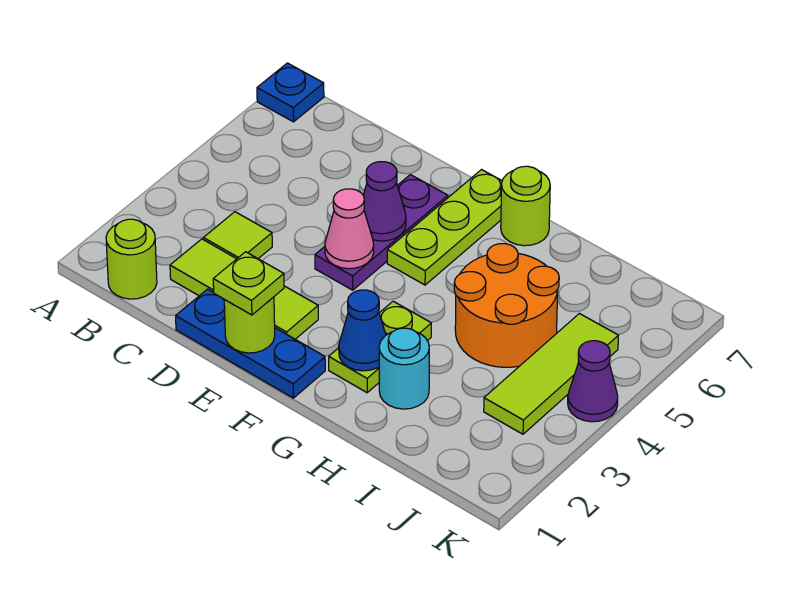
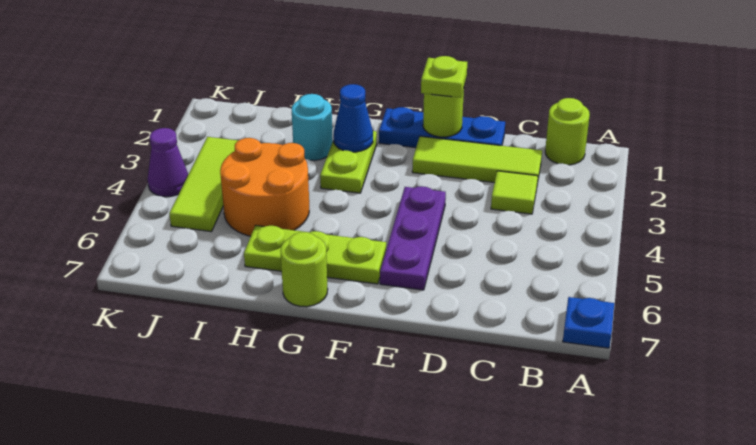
pink cone E4 level 2 -> none
purple cone E5 level 2 -> none
lime plate F5:F7 level 1 -> lime plate F6:H6 level 1

